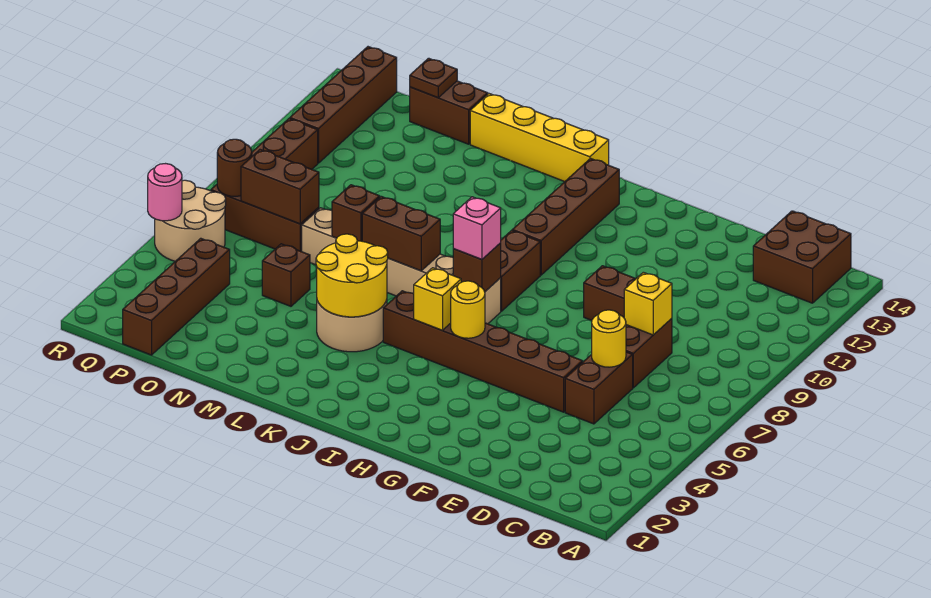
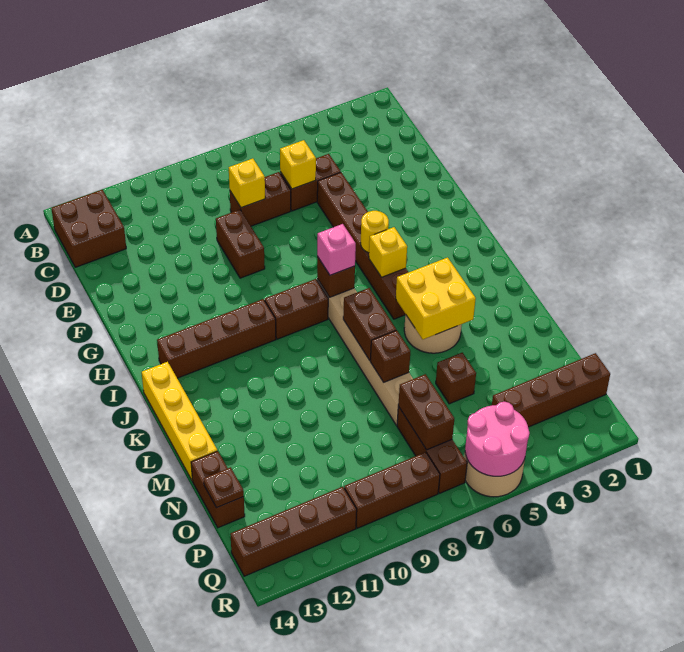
yellow round brick D6 level 2 -> yellow brick D6 level 2
yellow round brick K4:L5 level 2 -> yellow brick K4:L5 level 2
brown round brick Q7 level 2 -> none
pink round brick R5 level 2 -> pink round brick Q5:R6 level 2

